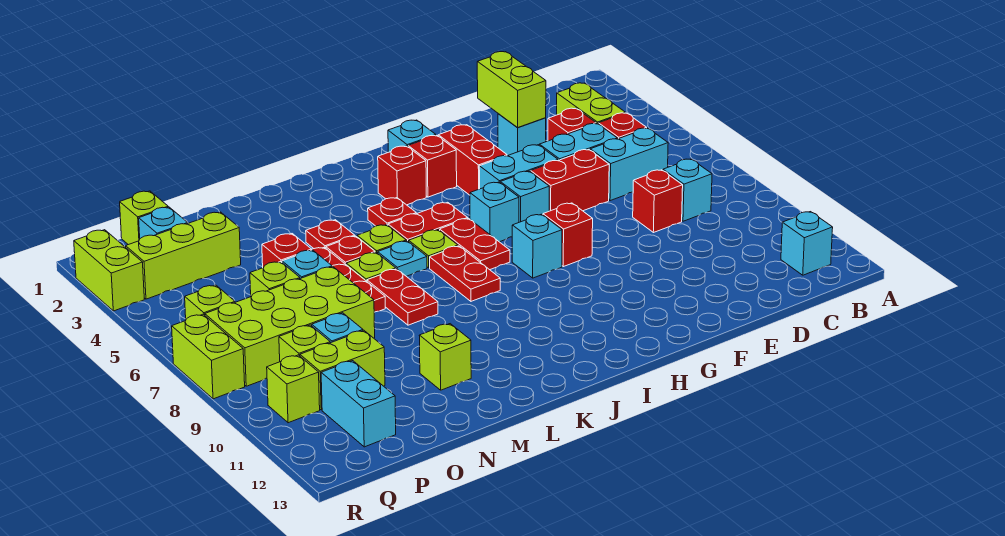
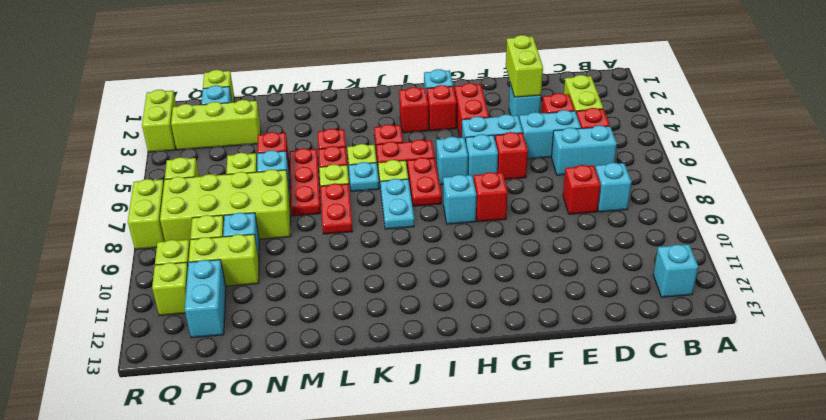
red brick E6:F6 level 1 -> red brick F6 level 1
red plate J7:J8 level 1 -> cyan plate J7:J8 level 1
lime brick M11 level 1 -> lime brick Q11 level 1

